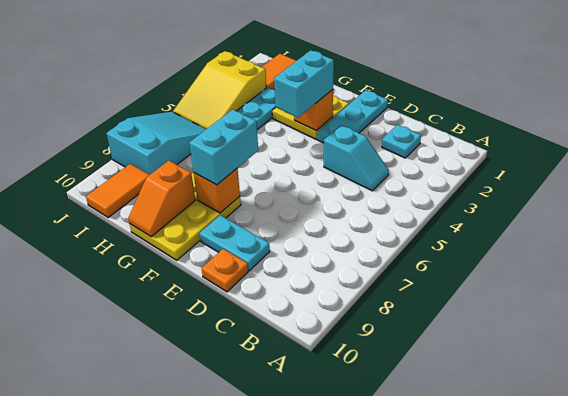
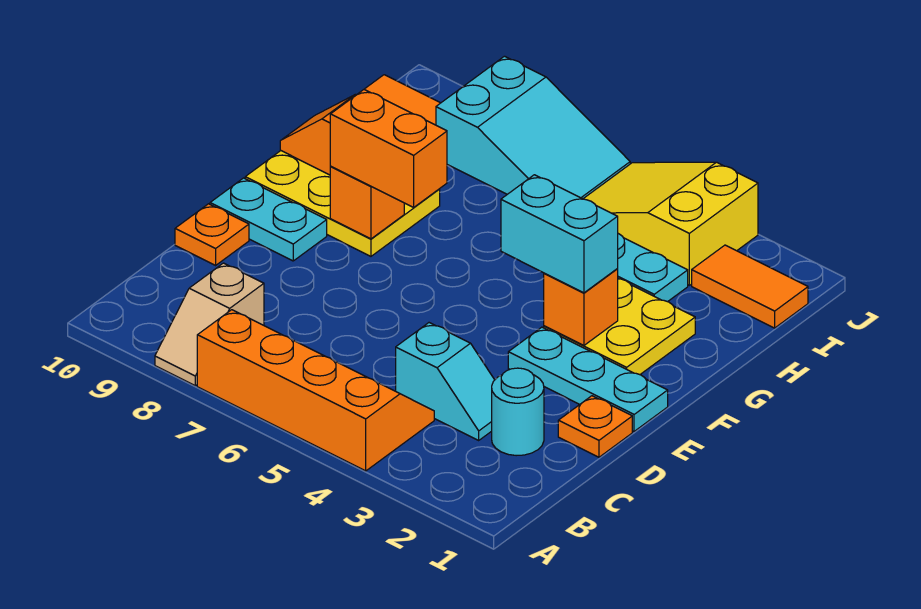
none -> orange slope A4:B7 level 1 top A
none -> tan slope A8:B8 level 1 top B
cyan plate C2 level 1 -> cyan round brick C2 level 1
cyan slope C4:D4 level 1 top D -> cyan slope C3:C4 level 1 top 4
none -> orange plate D1 level 1
cyan plate D9:E9 level 1 -> cyan plate E9:E10 level 1
cyan brick F7:F8 level 3 -> orange brick F7:F8 level 3

